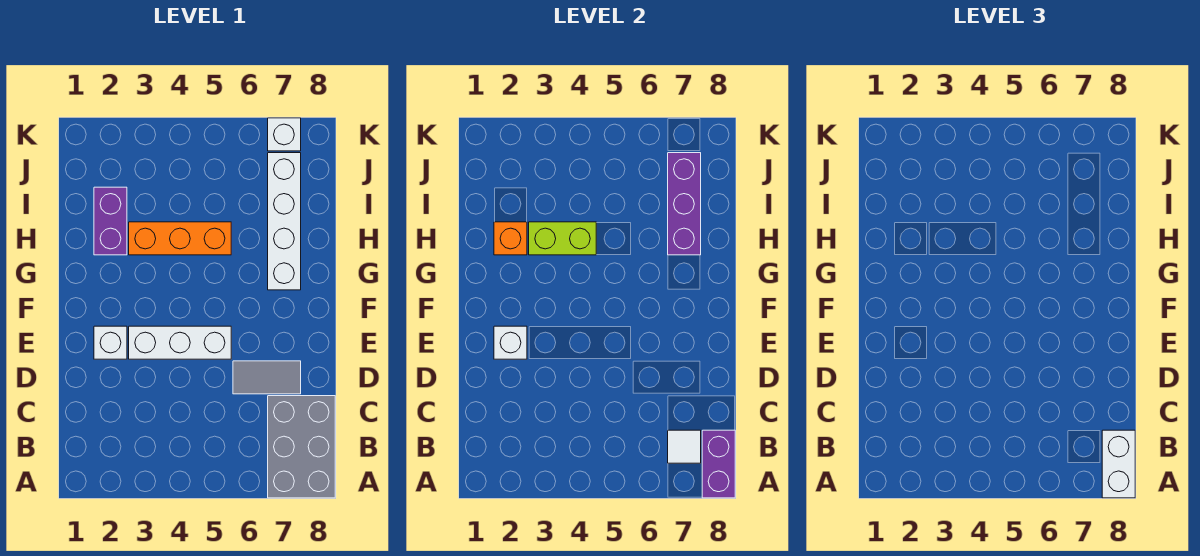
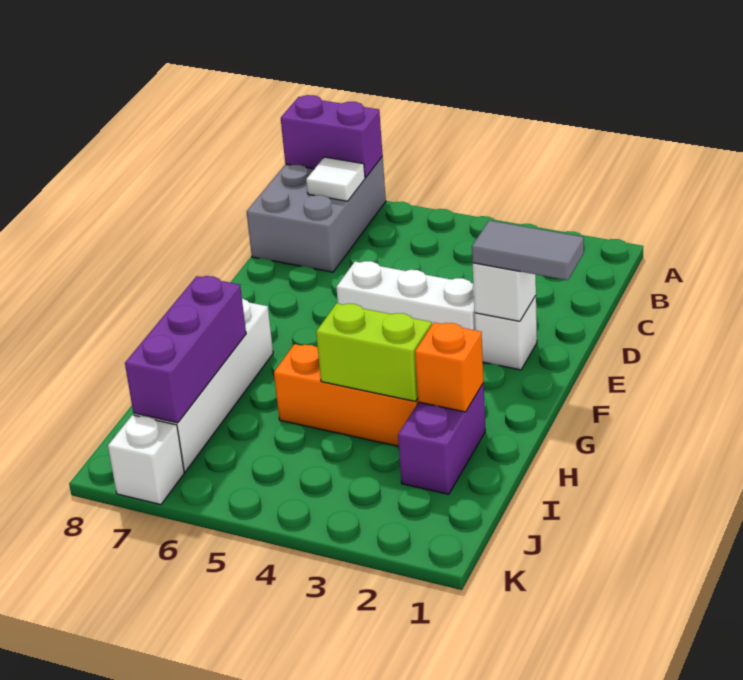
purple brick A8:B8 level 2 -> purple brick A7:A8 level 2
white brick A8:B8 level 3 -> none
grey tile D6:D7 level 1 -> grey tile E1:E2 level 3

